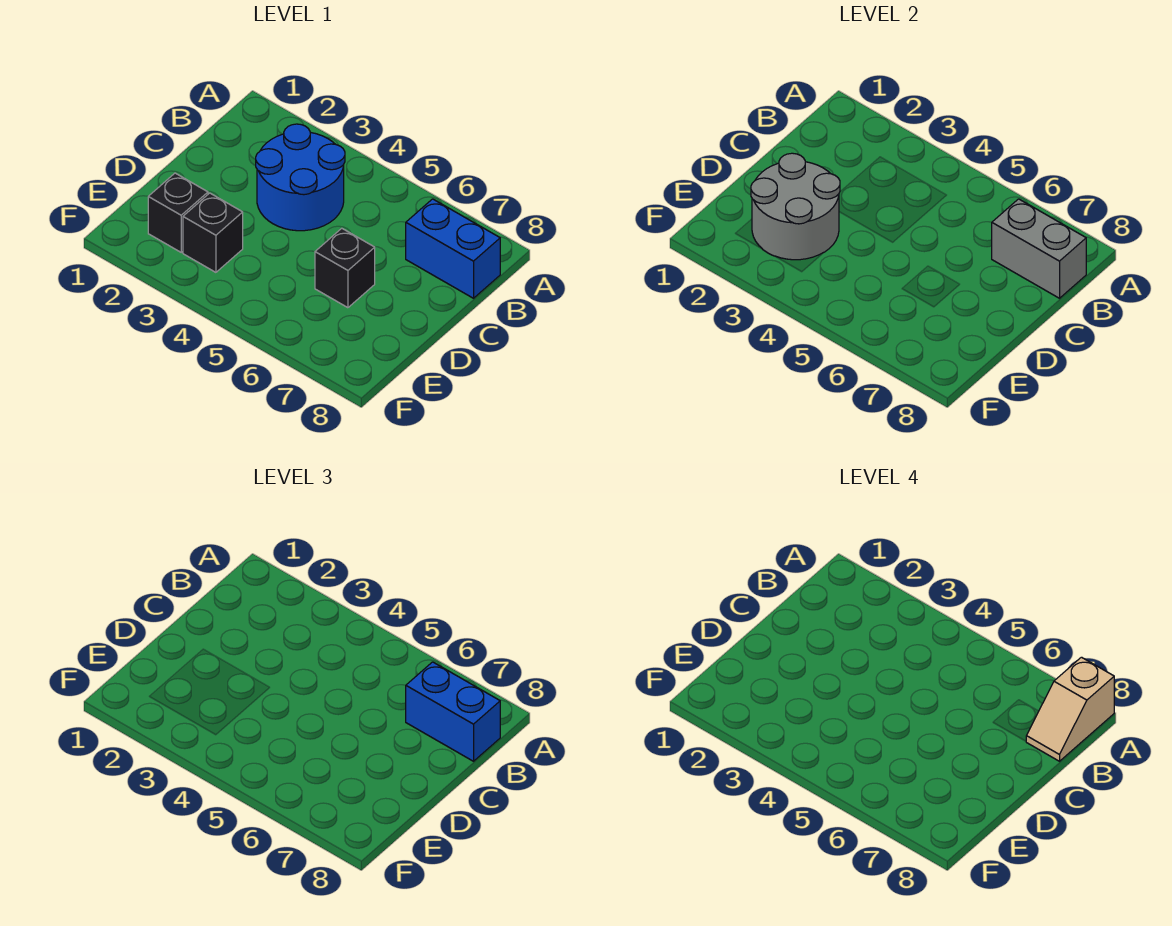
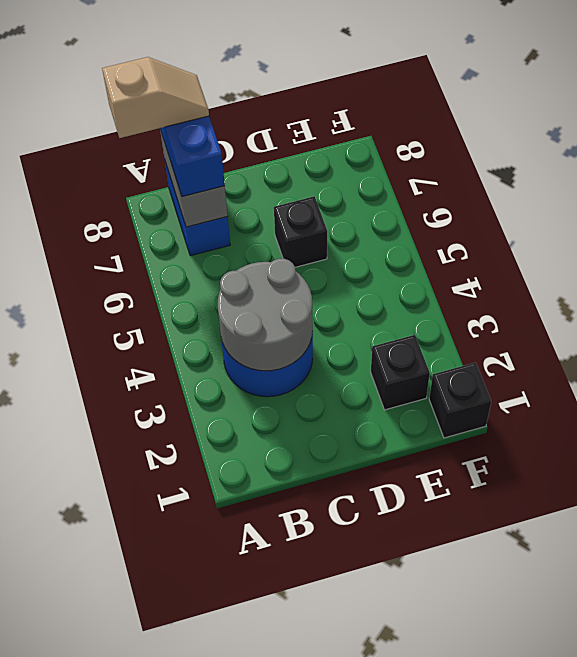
grey round brick D2:E3 level 2 -> grey round brick B3:C4 level 2
black brick E3 level 1 -> black brick F1 level 1

